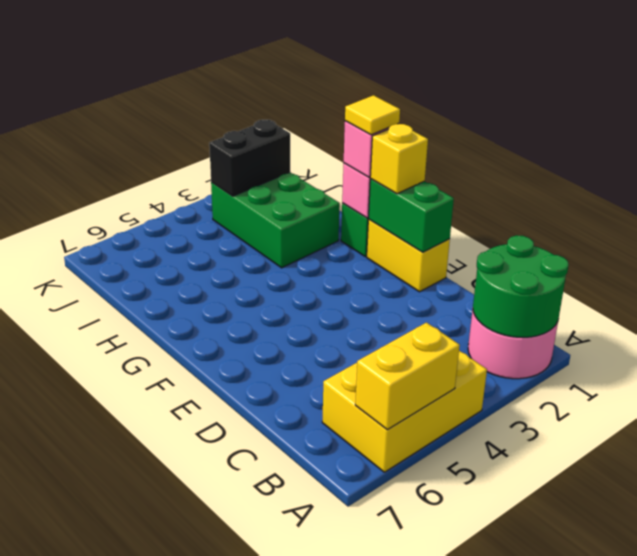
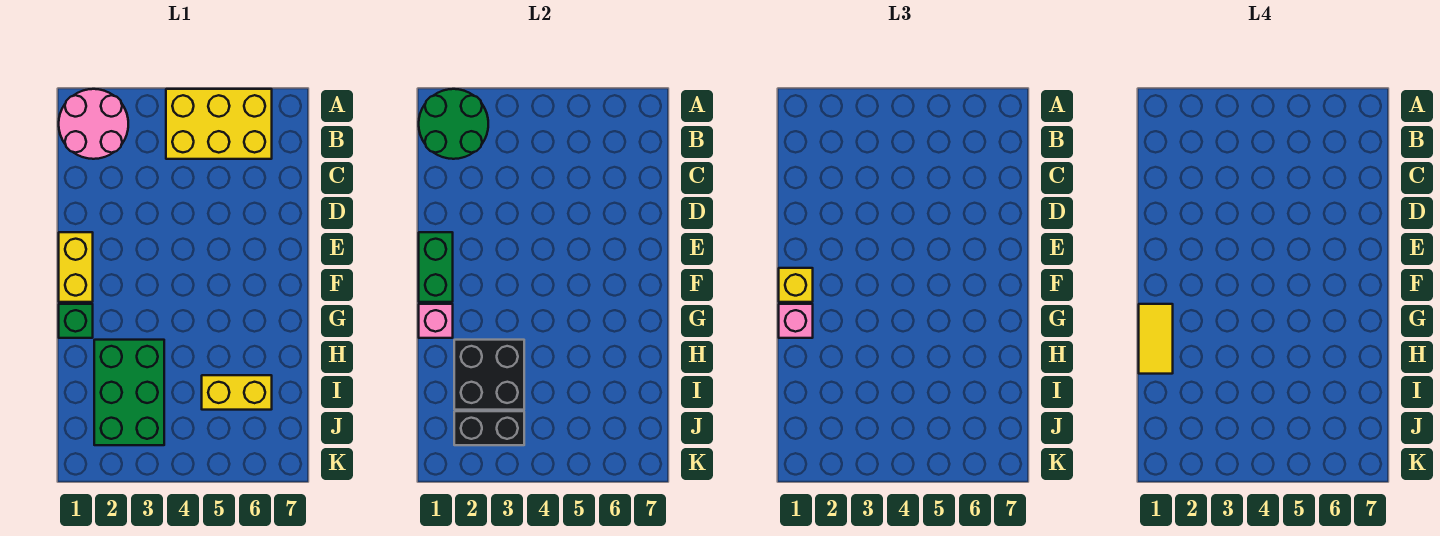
yellow brick A5:A6 level 2 -> yellow brick I5:I6 level 1
yellow tile G1 level 4 -> yellow tile G1:H1 level 4
none -> black brick H2:I3 level 2

